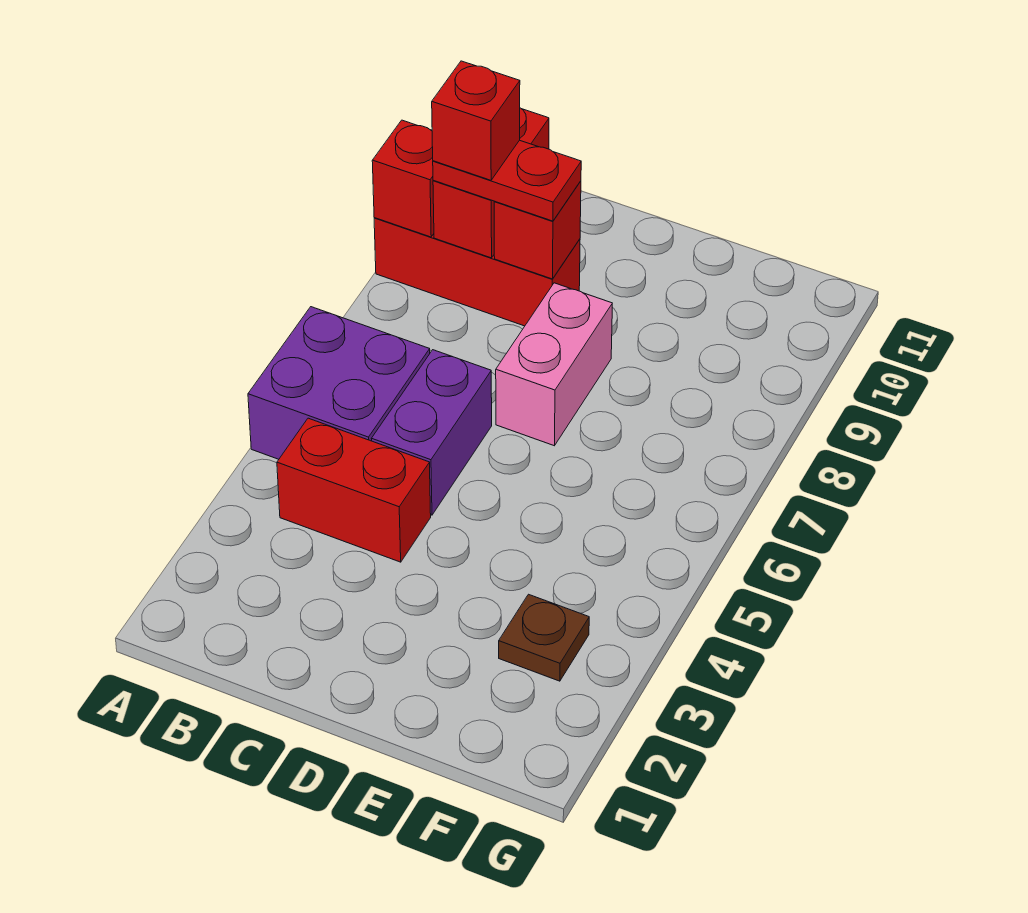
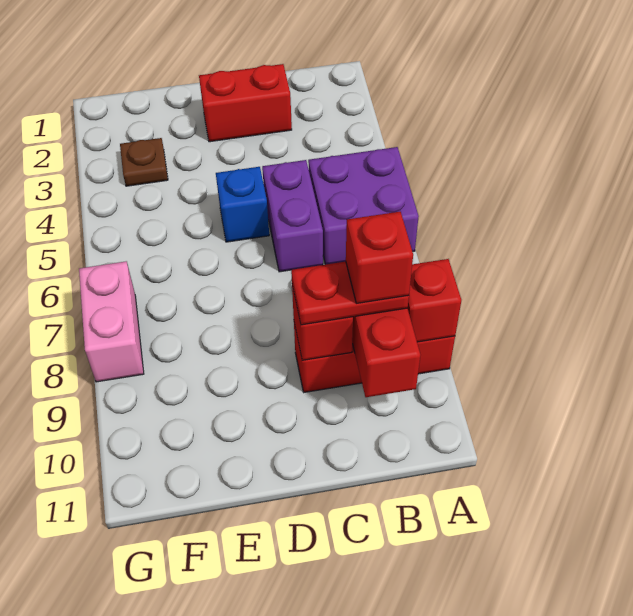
red brick B4:C4 level 1 -> red brick C2:D2 level 1
none -> blue brick D5 level 1
pink brick D7:D8 level 1 -> pink brick G7:G8 level 1

